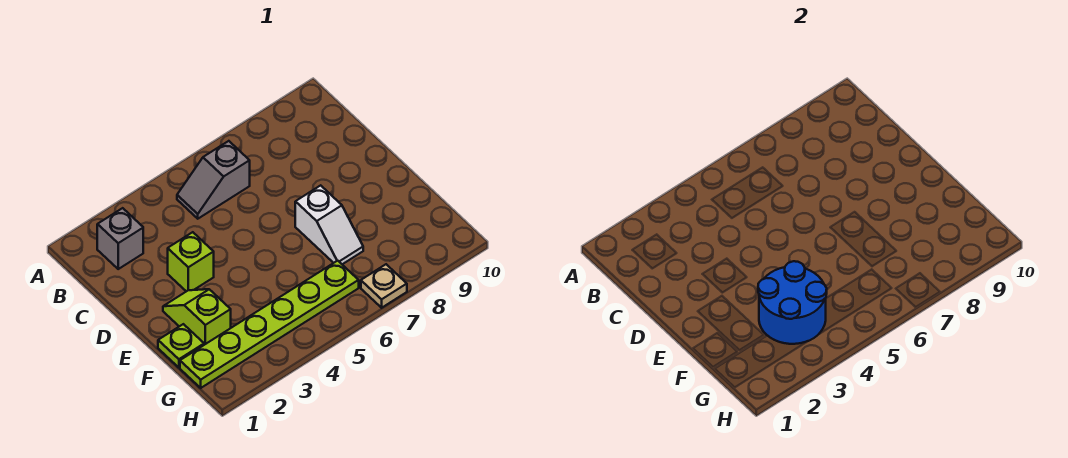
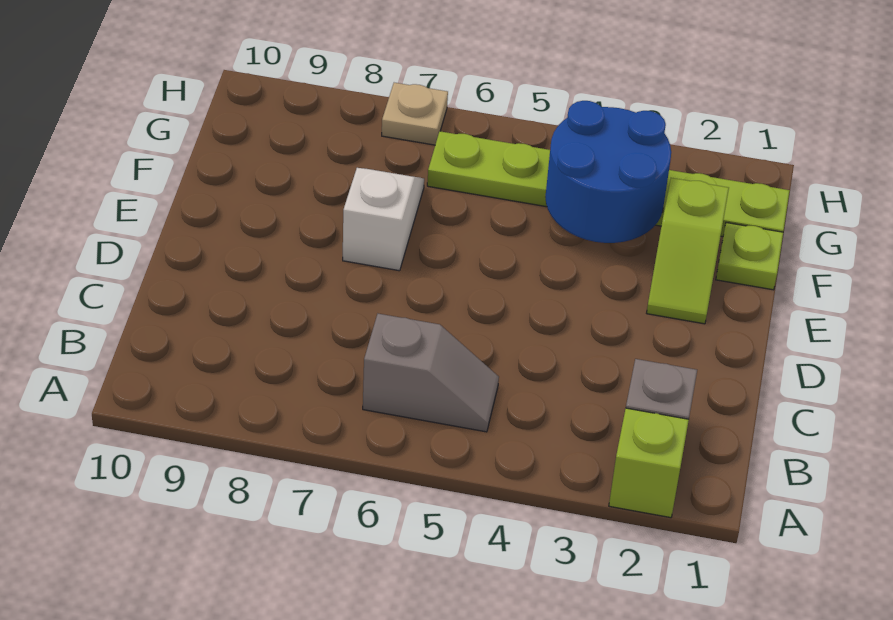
lime brick D3 level 1 -> lime brick A2 level 1

